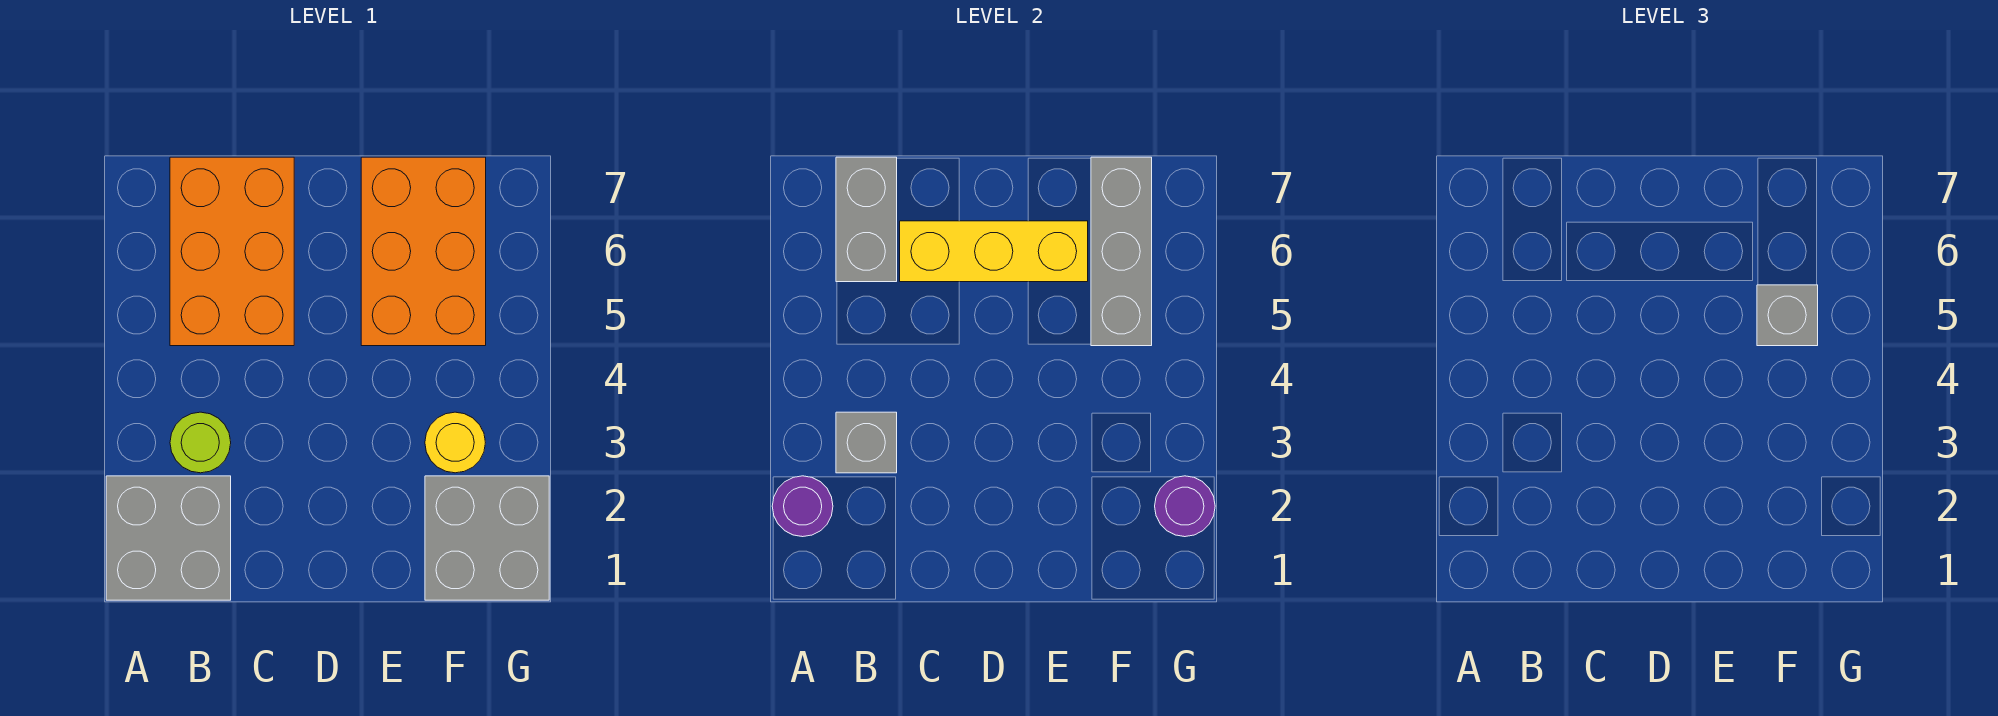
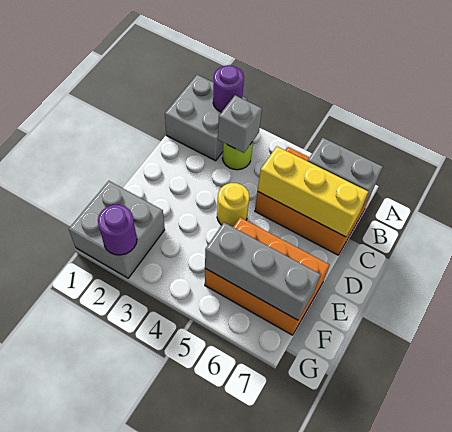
yellow brick C6:E6 level 2 -> yellow brick C5:C7 level 2
yellow round brick F3 level 1 -> yellow round brick D4 level 1
grey brick F5 level 3 -> none

